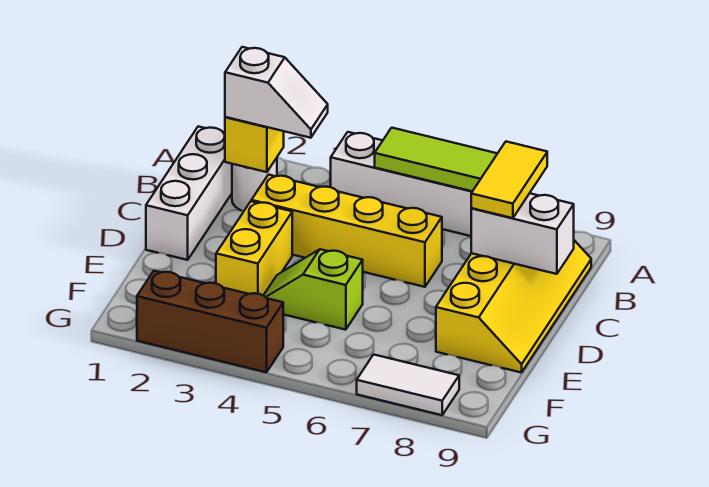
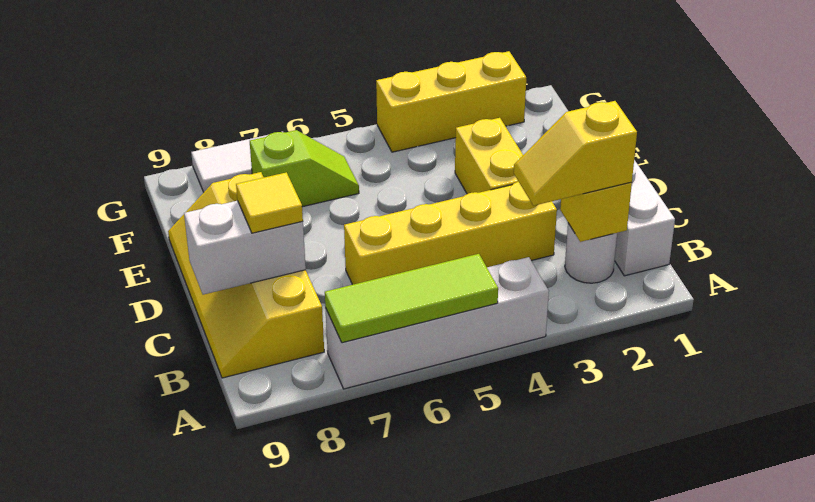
white slope B2:B3 level 3 top 2 -> yellow slope B2:B3 level 3 top 2
yellow tile B8:C8 level 3 -> yellow tile C8 level 3
lime slope E4:E5 level 1 top 5 -> lime slope F6:F7 level 1 top 7
brown brick G2:G4 level 1 -> yellow brick G2:G4 level 1

